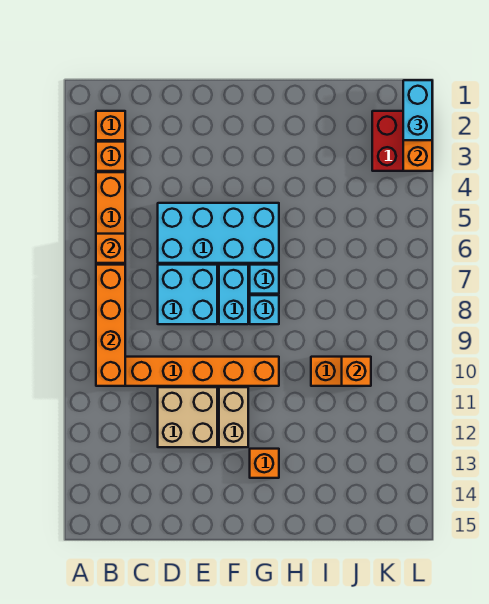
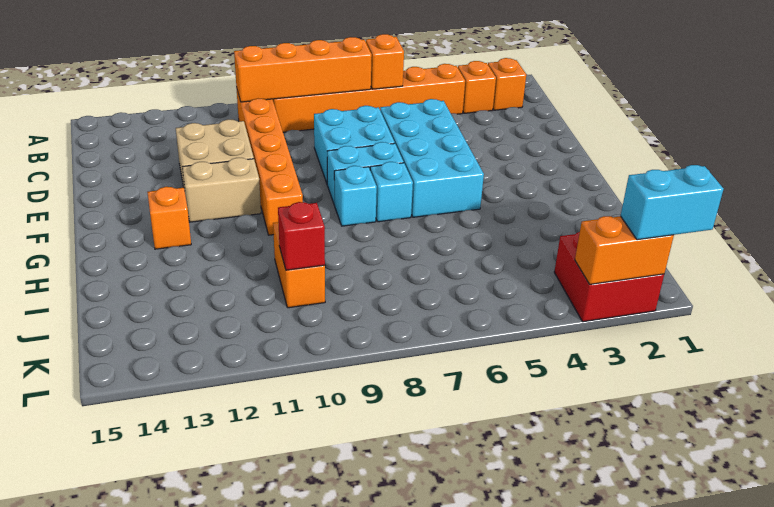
orange brick J10 level 2 -> red brick J10 level 2

